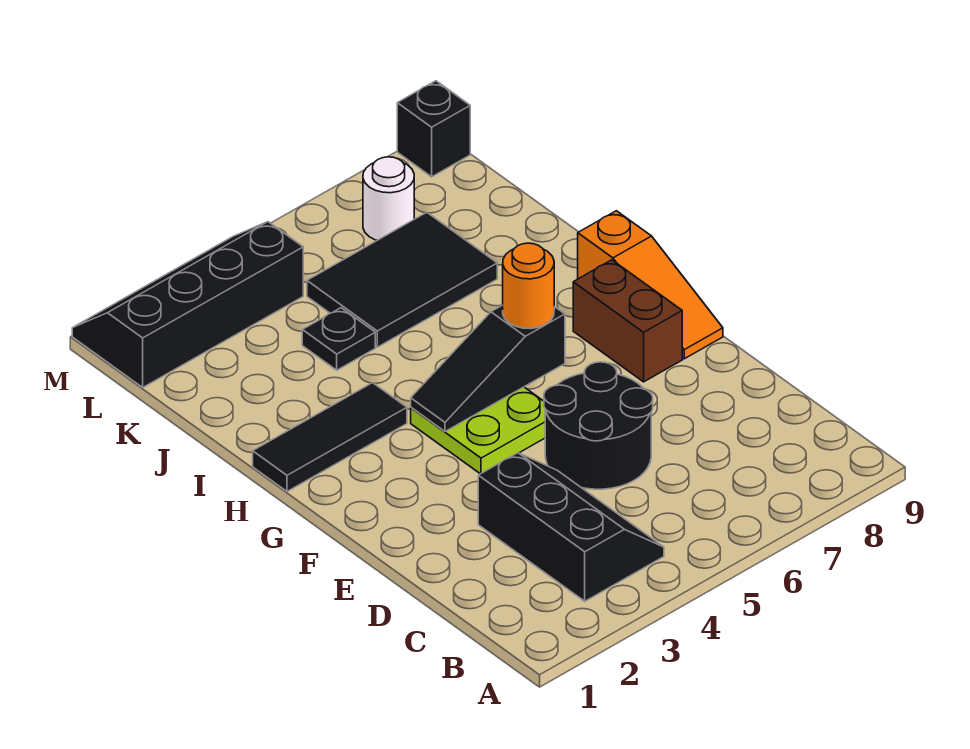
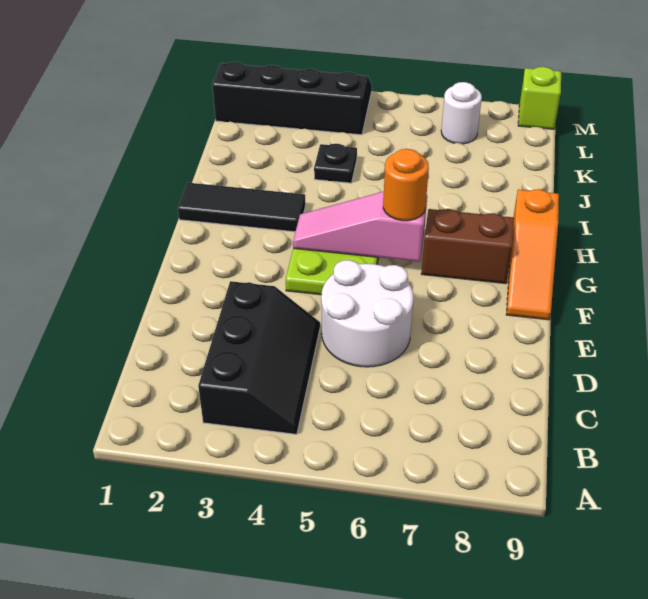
black round brick D5:E6 level 1 -> white round brick D5:E6 level 1
brown brick F8:G8 level 1 -> brown brick G7:G8 level 1
black slope G4:G6 level 2 top 6 -> pink slope G4:G6 level 2 top 6
black tile J5:K7 level 1 -> none
black brick M9 level 1 -> lime brick M9 level 1

